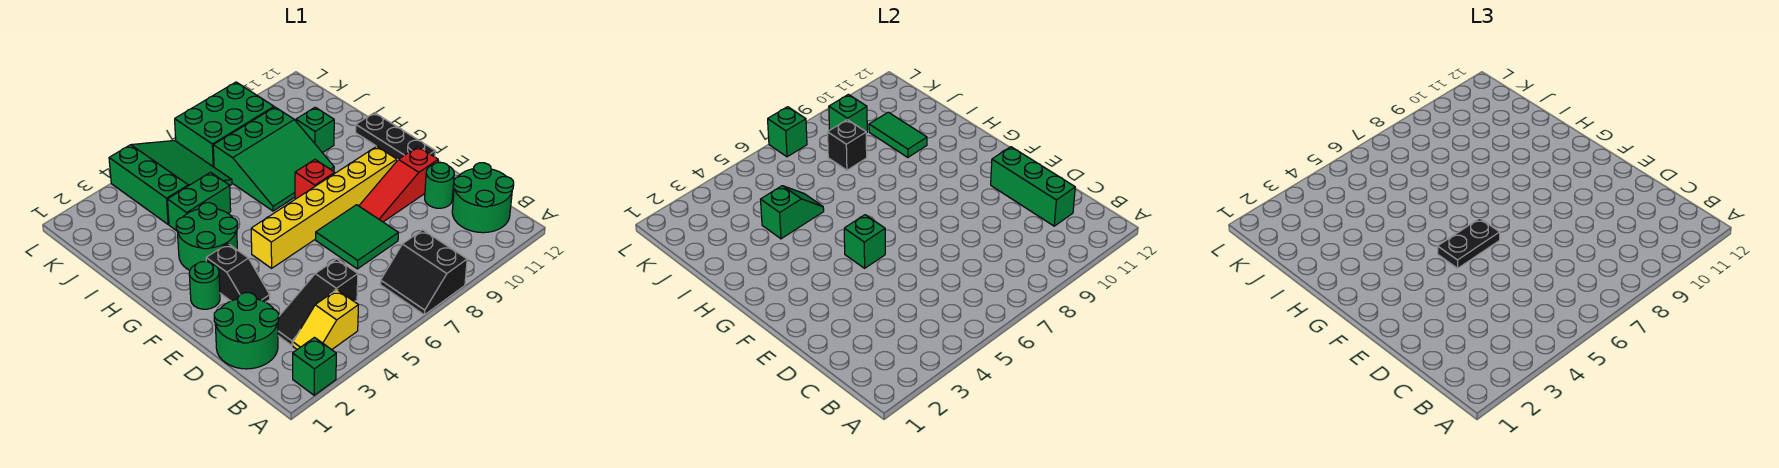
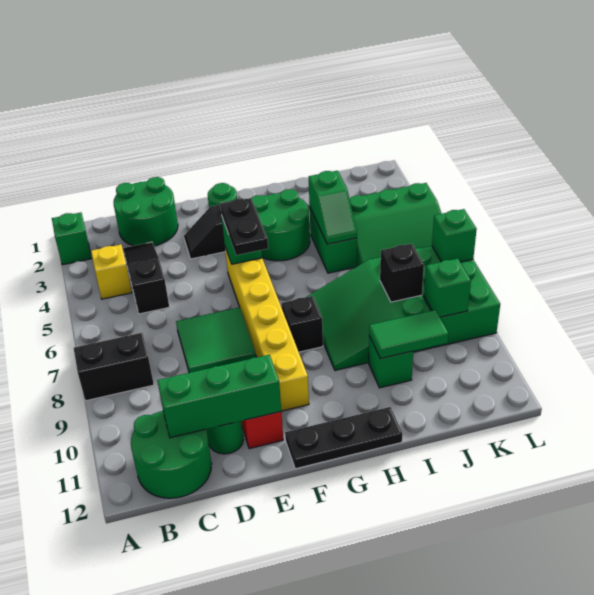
red brick G8 level 1 -> black brick G8 level 1

